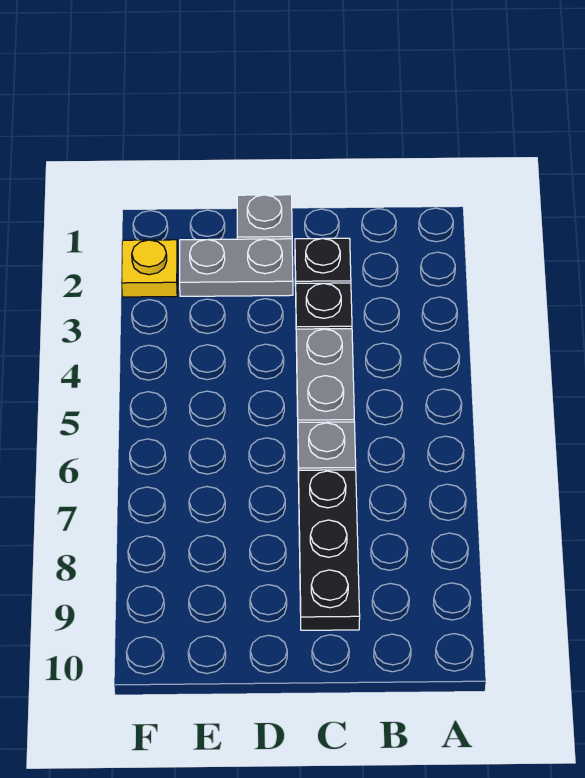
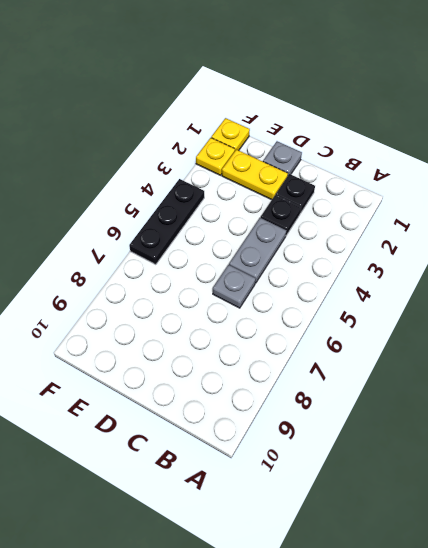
black plate C7:C9 level 1 -> black plate F4:F6 level 1
grey plate D2:E2 level 1 -> yellow plate D2:E2 level 1
none -> yellow plate F1 level 1

